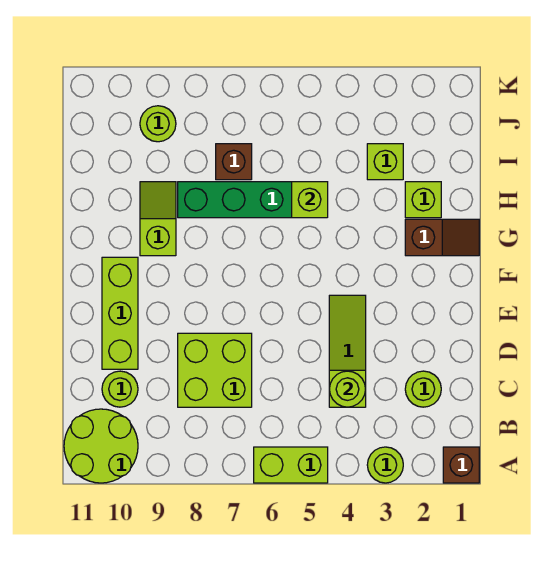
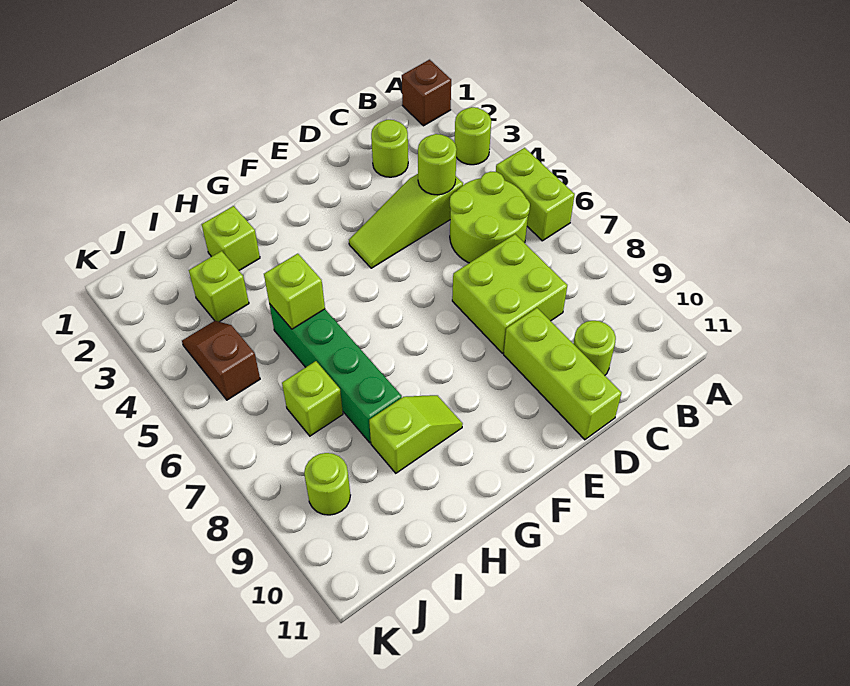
lime round brick A10:B11 level 1 -> lime round brick B5:C6 level 1
lime brick D10:F10 level 1 -> lime brick D9:D11 level 1
brown slope G1:G2 level 1 top 2 -> brown slope J4:J5 level 1 top 5
lime slope G9:H9 level 1 top G -> lime slope G9:H9 level 1 top H
brown brick I7 level 1 -> lime brick I7 level 1

